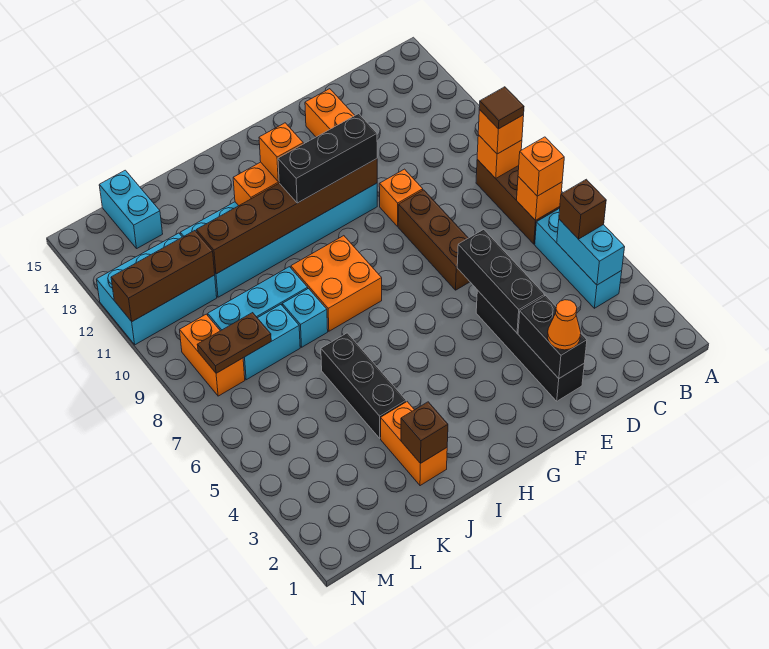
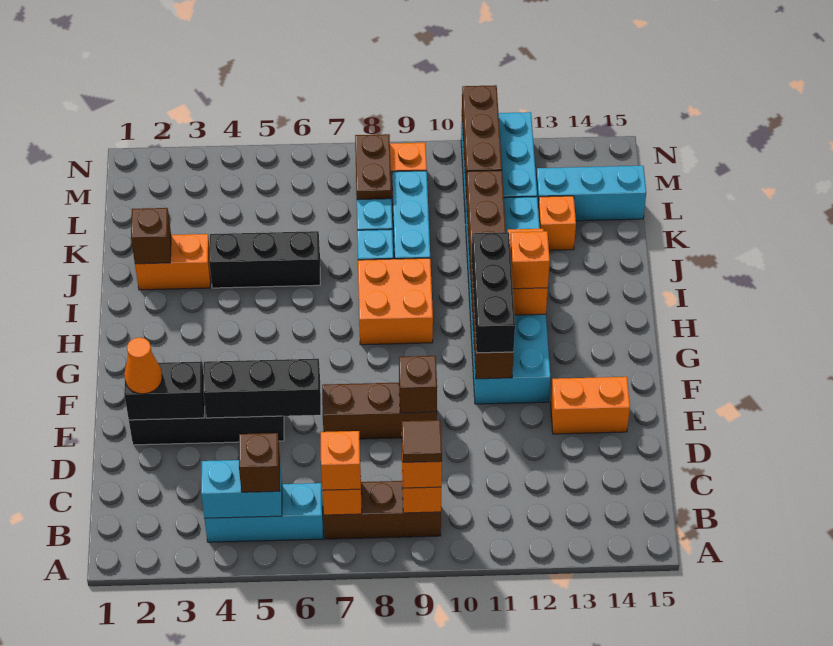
none -> brown brick E9 level 2
orange brick E10 level 1 -> orange brick K13 level 1
cyan brick L14:L15 level 1 -> cyan brick L13:L15 level 1

